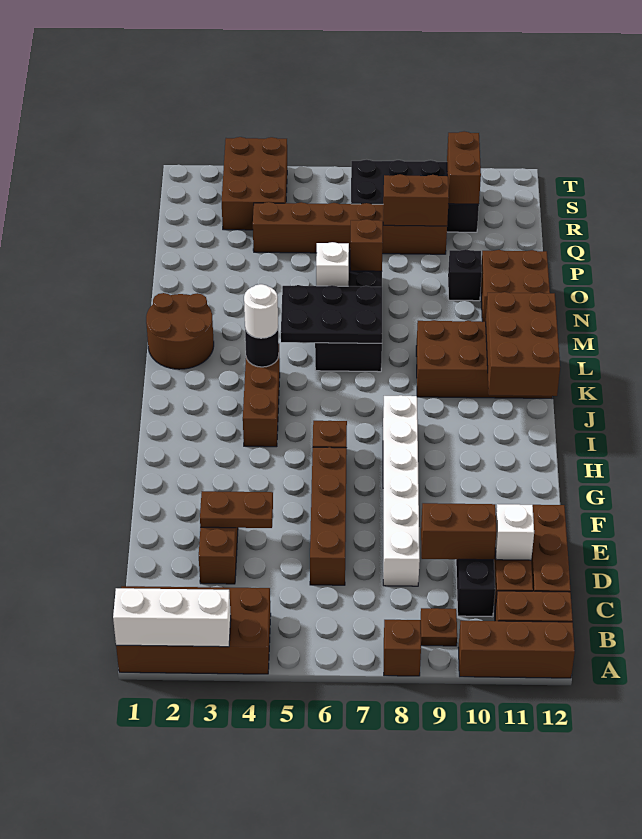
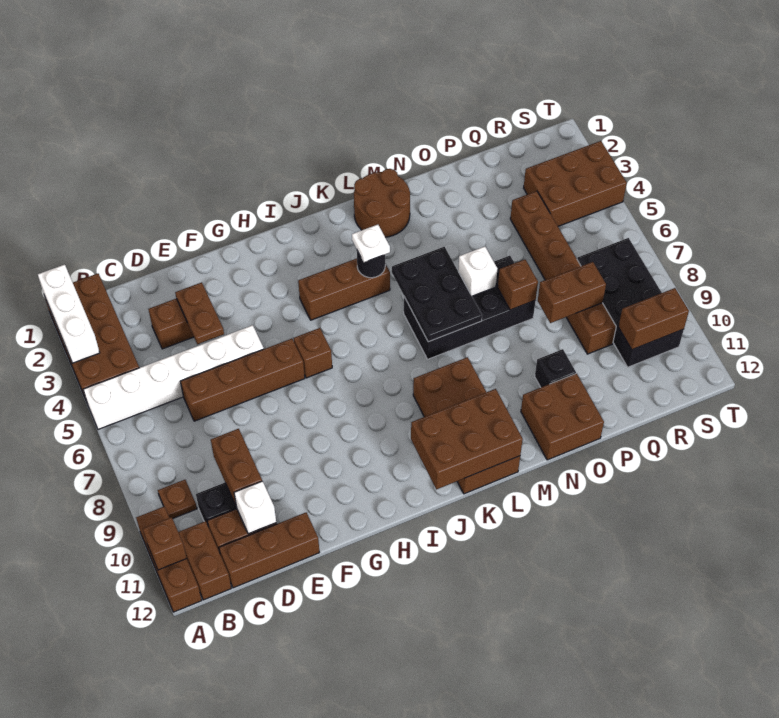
brown brick A8 level 1 -> brown brick A11 level 2
white brick D8:I8 level 1 -> white brick A5:F5 level 1
white round brick K4 level 3 -> white plate K4 level 3
brown brick Q8:Q9 level 2 -> brown brick P8:Q8 level 2

